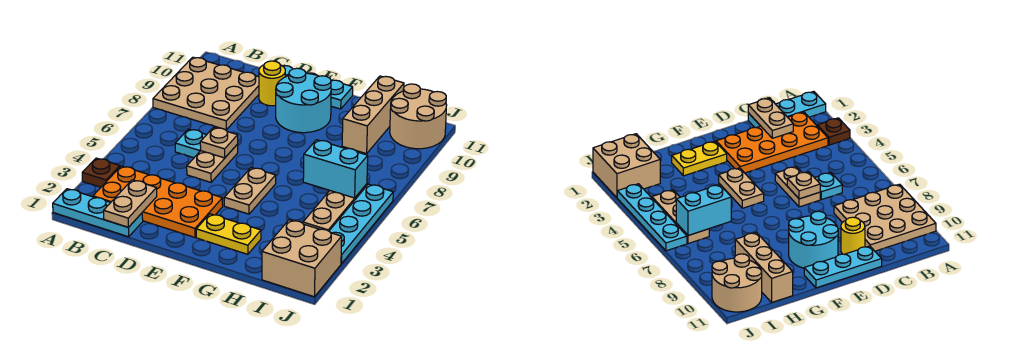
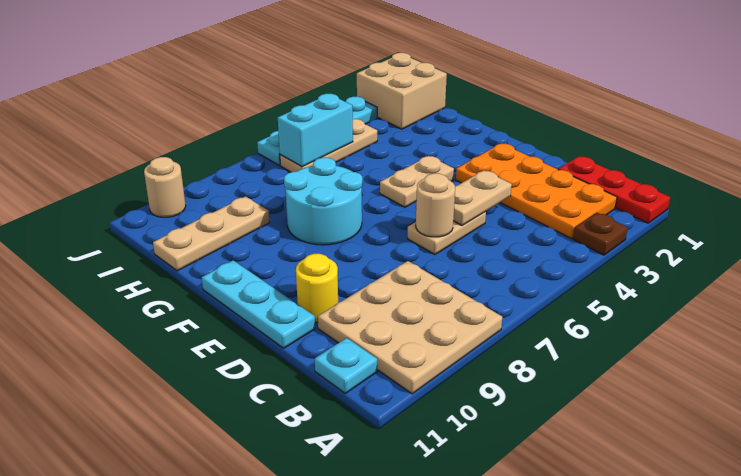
cyan plate A1:C1 level 1 -> red plate A1:C1 level 1
tan plate C1:C2 level 2 -> tan plate D4:D5 level 2
cyan plate C6 level 1 -> cyan plate B11 level 1
tan plate D6 level 2 -> tan round brick D6 level 2
cyan round brick E9:F10 level 1 -> cyan round brick F7:G8 level 1
yellow plate F2:G2 level 1 -> none
cyan brick H6:I6 level 2 -> cyan brick I5:I6 level 2
tan brick H9:H11 level 1 -> tan plate H9:H11 level 1
tan round brick I10:J11 level 1 -> tan round brick J10 level 1

